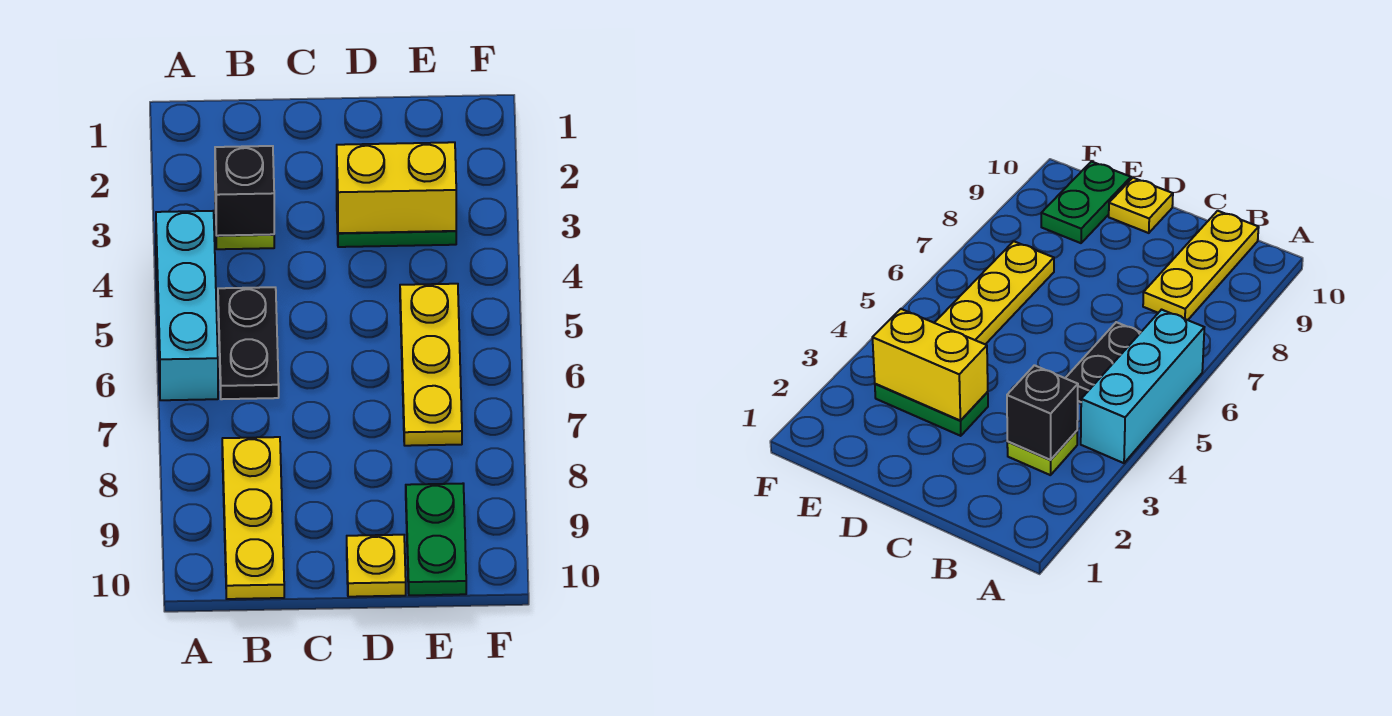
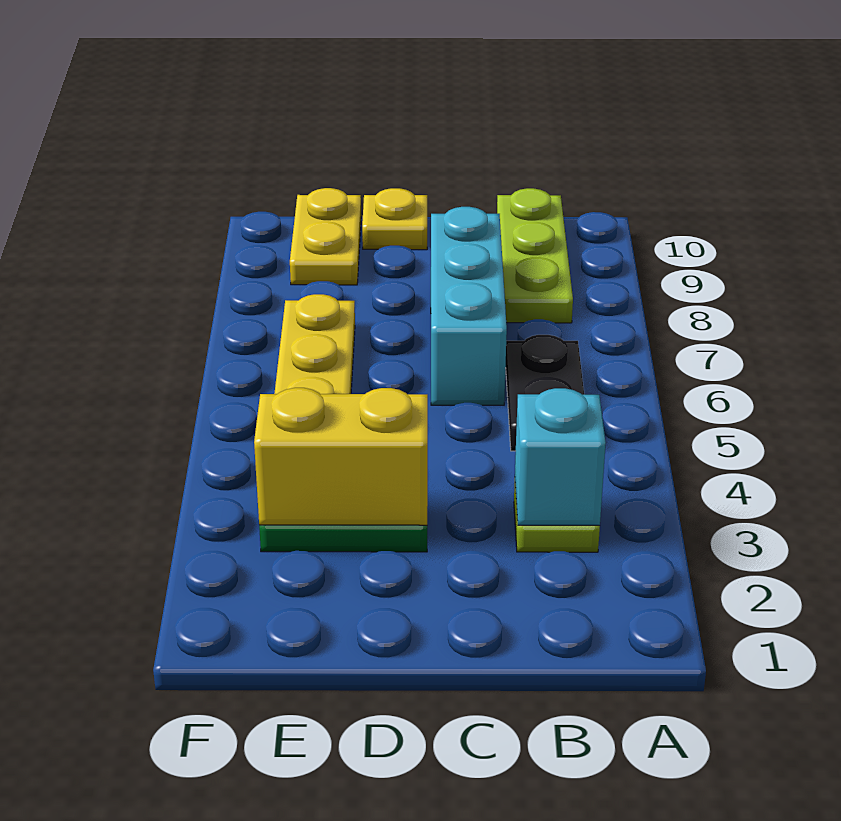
cyan brick A4:A6 level 1 -> cyan brick C6:C8 level 1
black brick B3 level 2 -> cyan brick B3 level 2
yellow plate B8:B10 level 1 -> lime plate B8:B10 level 1
green plate E9:E10 level 1 -> yellow plate E9:E10 level 1

